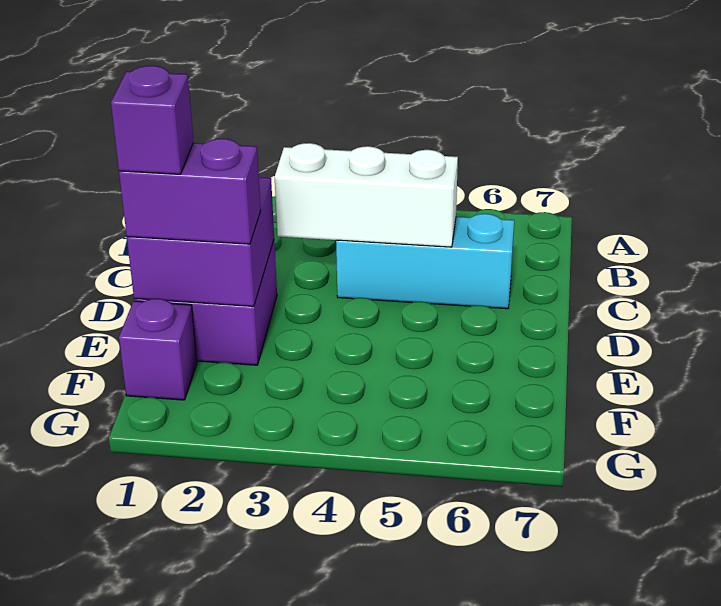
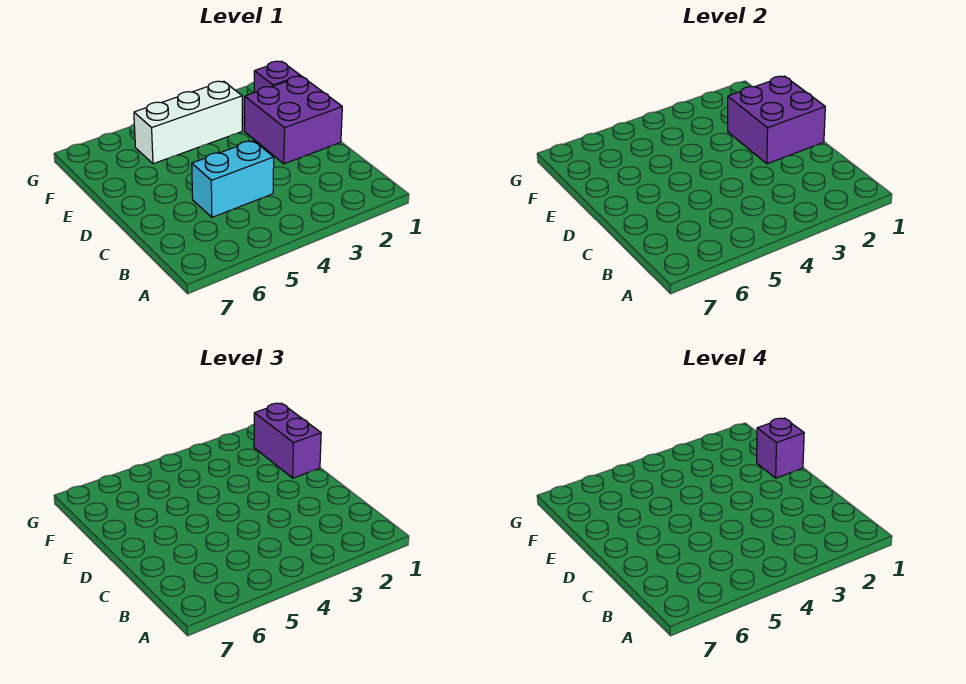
white brick C3:C5 level 2 -> white brick F3:F5 level 1
cyan brick C4:C6 level 1 -> cyan brick C4:C5 level 1
purple brick E1:E2 level 3 -> purple brick E1:F1 level 3

